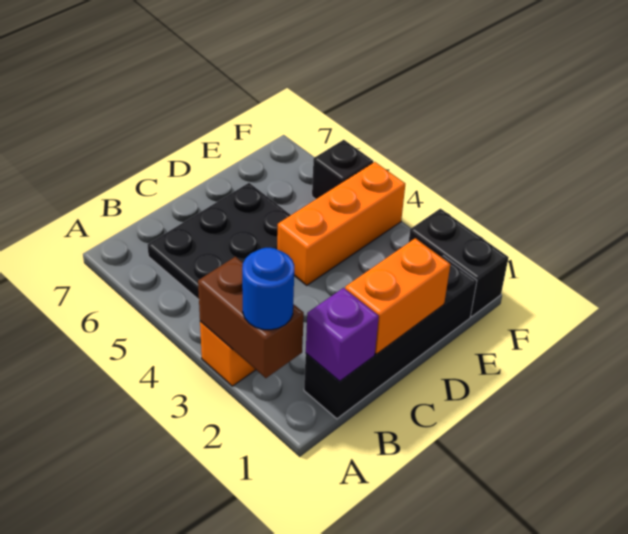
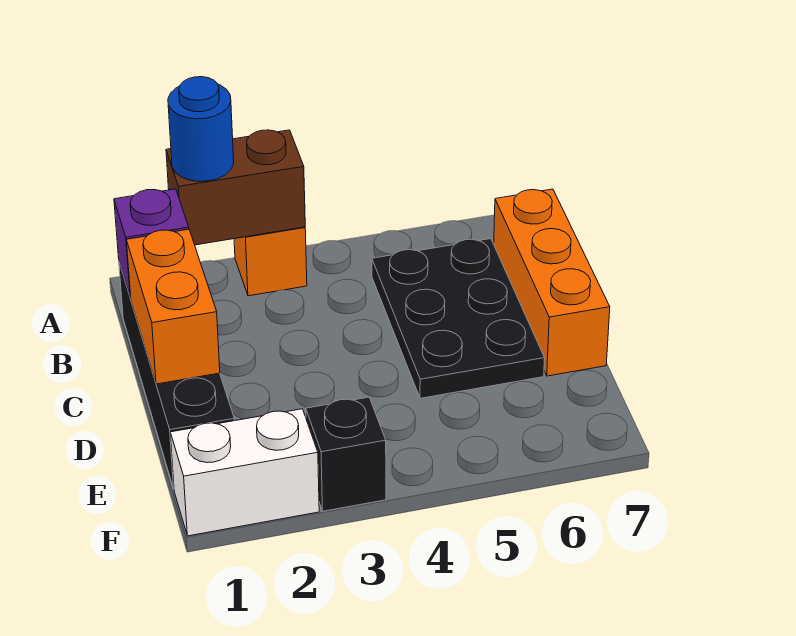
orange brick D4:F4 level 1 -> orange brick B7:D7 level 1
black brick F1:F2 level 1 -> white brick F1:F2 level 1
black brick F5 level 1 -> black brick F3 level 1

